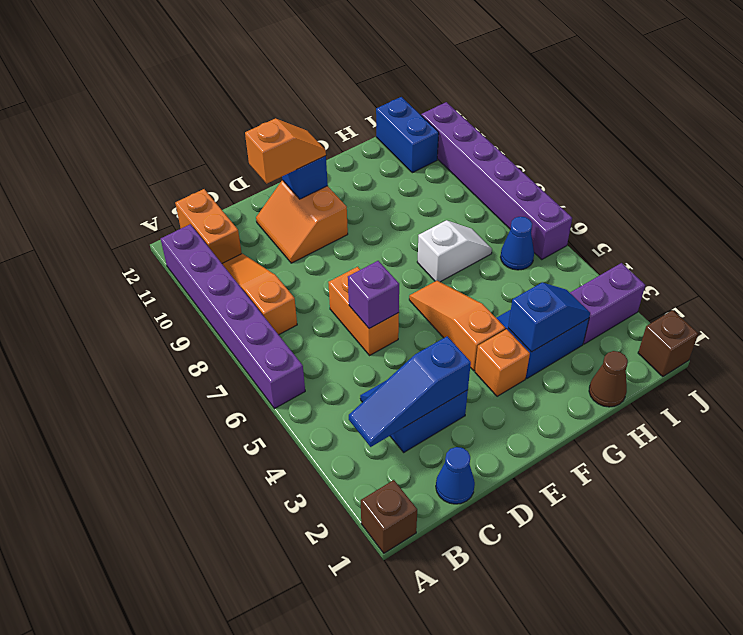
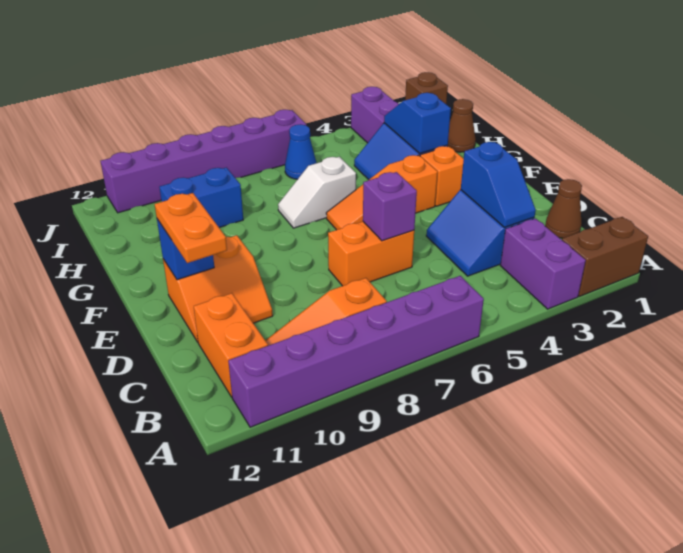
brown brick A1 level 1 -> brown brick A1:A2 level 1
none -> purple brick A3:B3 level 1
blue slope B3:D3 level 2 top D -> blue slope C3:D3 level 2 top D
orange brick B11:B12 level 1 -> orange brick B11:C11 level 1
blue cone C1 level 1 -> brown cone C1 level 1
orange slope D11:E11 level 3 top D -> orange plate D11:E11 level 3
white slope G7:H7 level 1 top G -> white slope G6:G7 level 1 top 6
blue brick I11:I12 level 1 -> blue brick H9:H10 level 1

